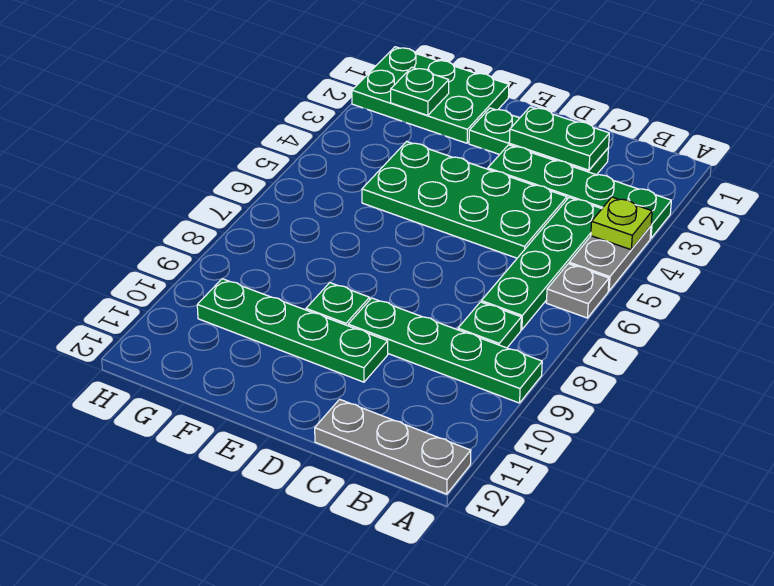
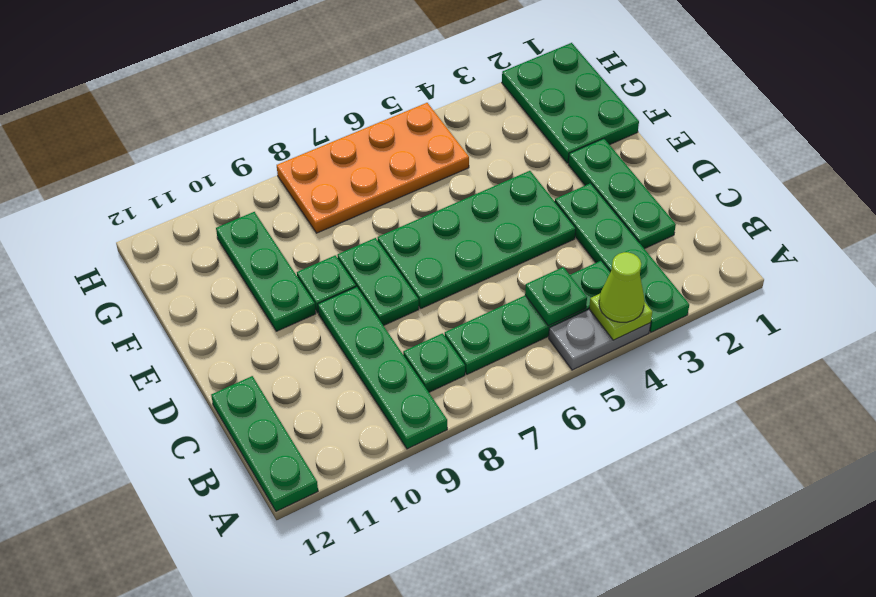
none -> lime cone A4 level 3
grey plate A6 level 1 -> none
grey plate A12:C12 level 1 -> green plate A12:C12 level 1
green plate C2:D2 level 2 -> green plate D8:E8 level 1
green plate C4:F5 level 1 -> green plate D4:E7 level 1
green plate D10:G10 level 1 -> green plate E10:G10 level 1
green plate G2 level 2 -> green plate B5 level 2
none -> orange plate G5:H8 level 1

